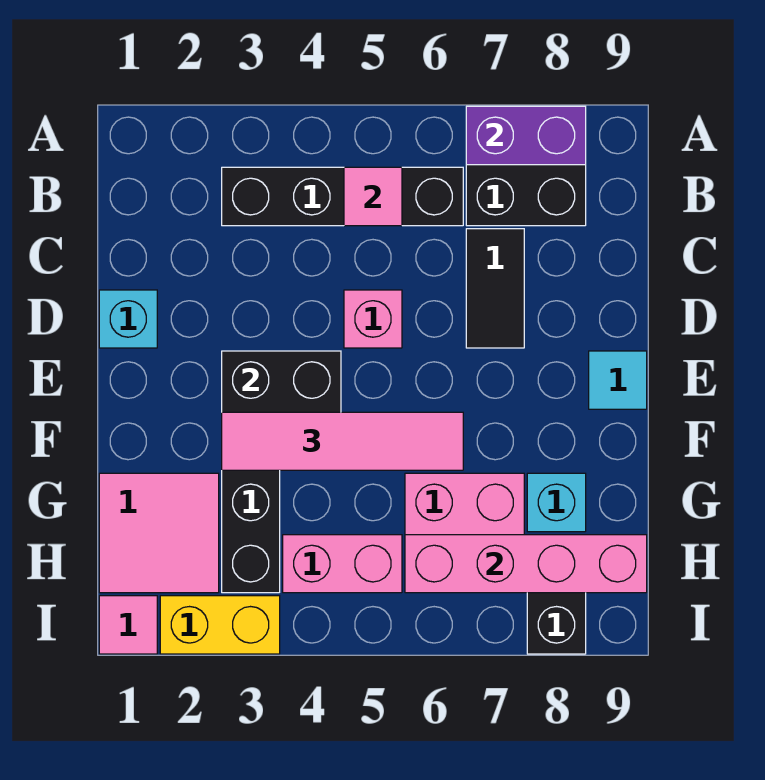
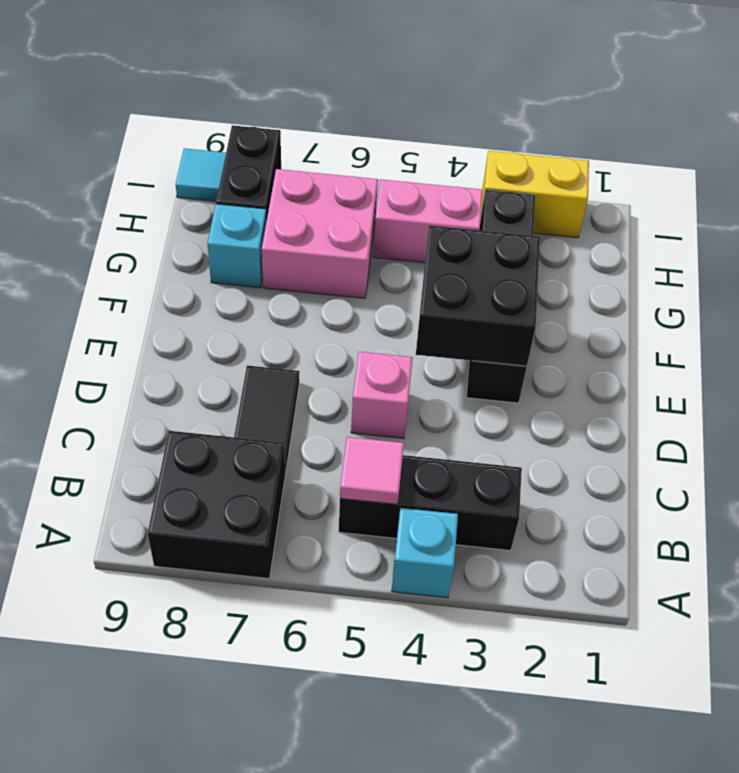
purple brick A7:A8 level 2 -> none
black brick B3:B6 level 1 -> black brick B3:B5 level 1
cyan brick D1 level 1 -> cyan brick A4 level 1
cyan tile E9 level 1 -> cyan tile I9 level 1
pink tile F3:F6 level 3 -> none
pink tile G1:H2 level 1 -> none
pink brick H6:H9 level 2 -> none
pink tile I1 level 1 -> none

